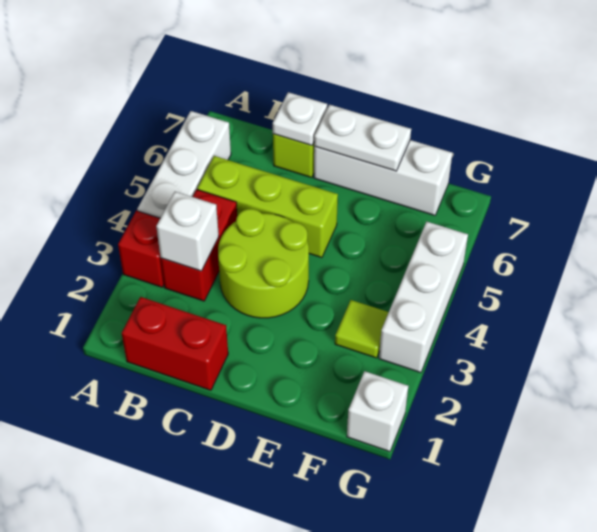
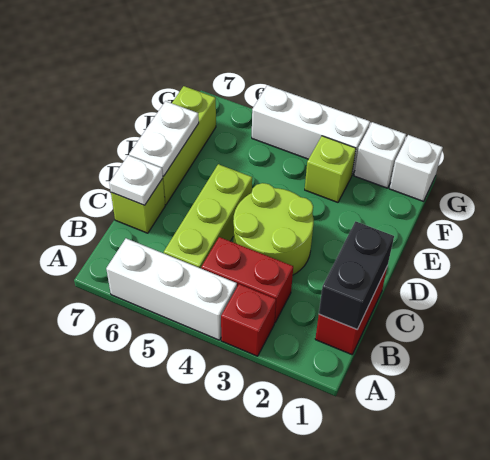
none -> black brick B1:C1 level 2
white brick B3 level 2 -> white brick G2 level 1
white brick D7:F7 level 1 -> lime brick D7:F7 level 1
lime tile F3 level 1 -> lime brick F3 level 1

